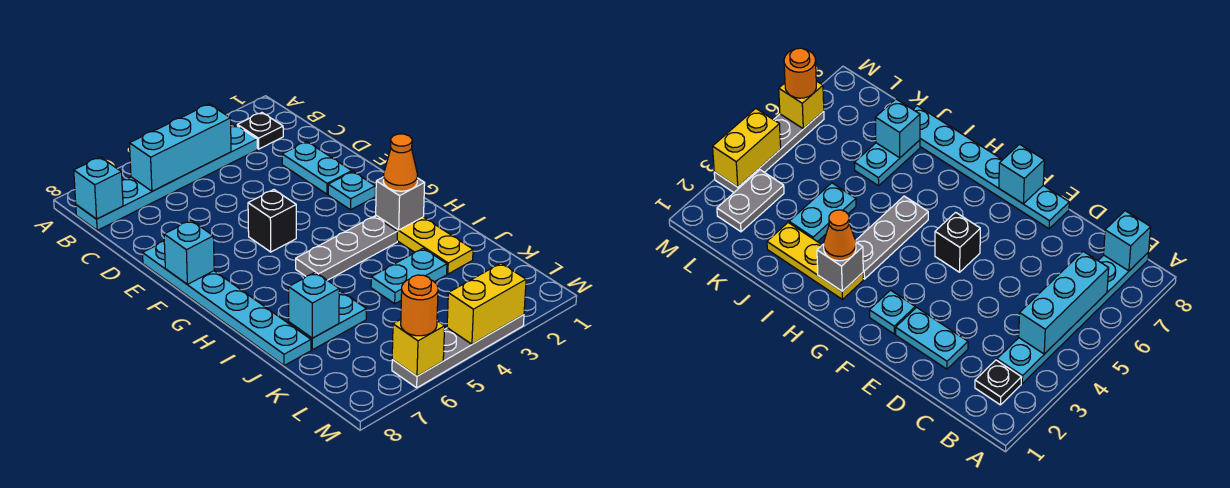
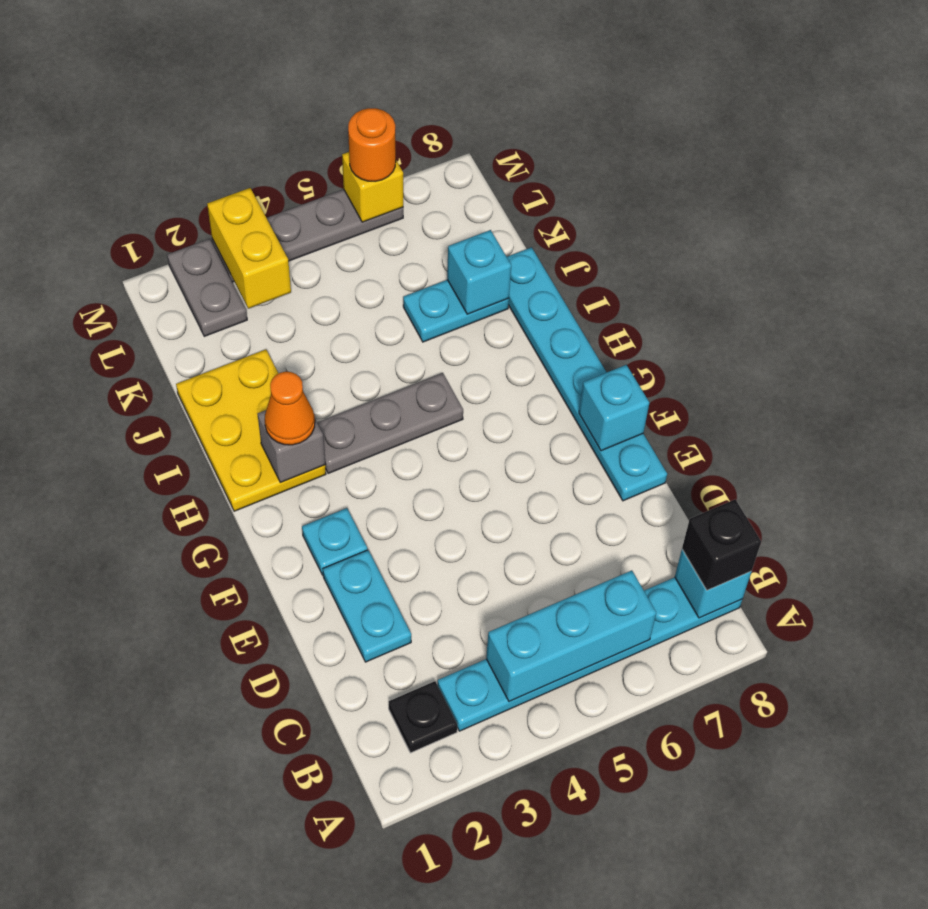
black brick F5 level 1 -> black brick B8 level 3
yellow plate H2:J2 level 1 -> yellow plate H1:J2 level 1
cyan plate J3:J4 level 1 -> none
grey plate L2:L3 level 1 -> grey plate L2:M2 level 1
yellow brick M3:M4 level 2 -> yellow brick L3:M3 level 2

